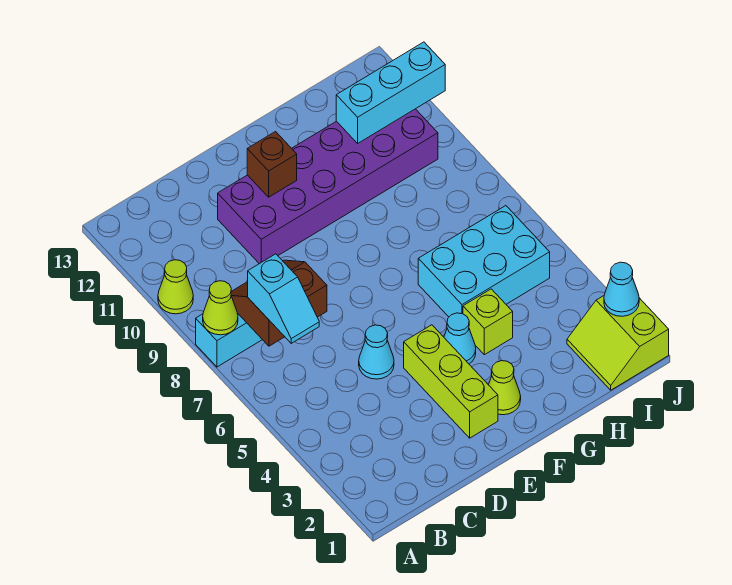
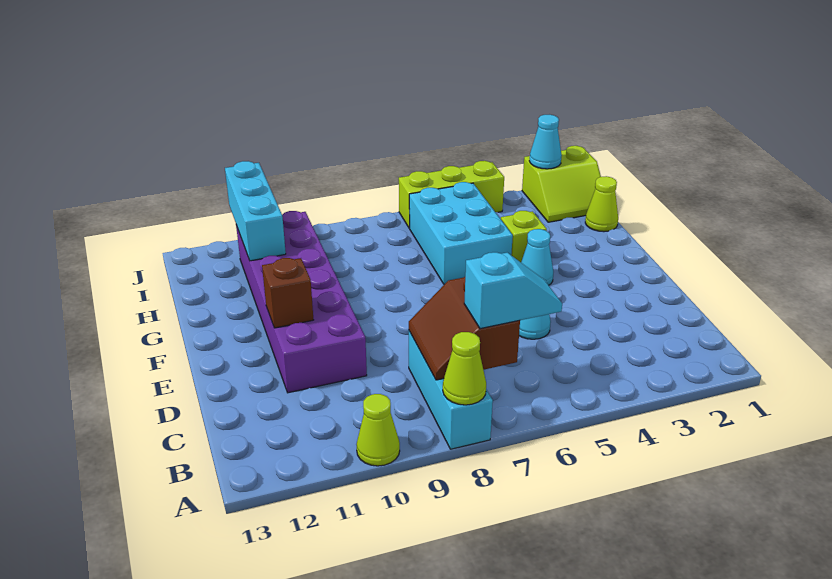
lime brick E2:E4 level 1 -> lime brick J4:J6 level 1
lime cone F2 level 1 -> lime cone H1 level 1

